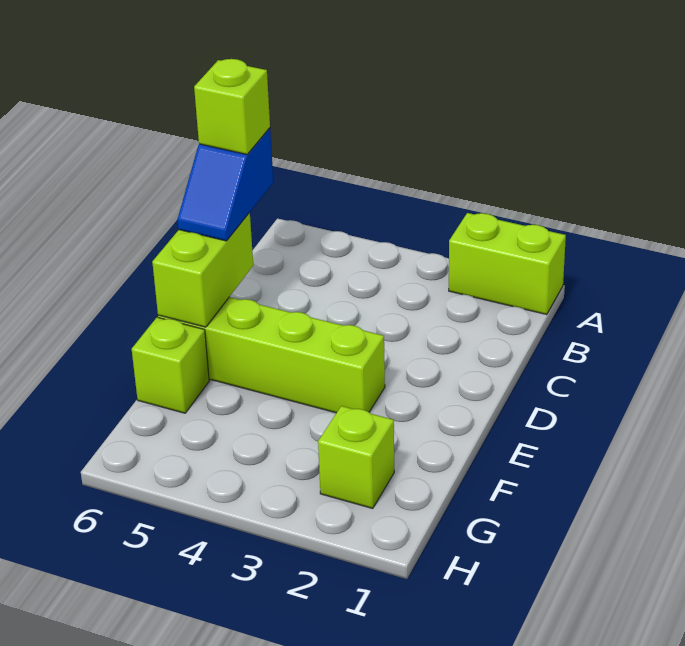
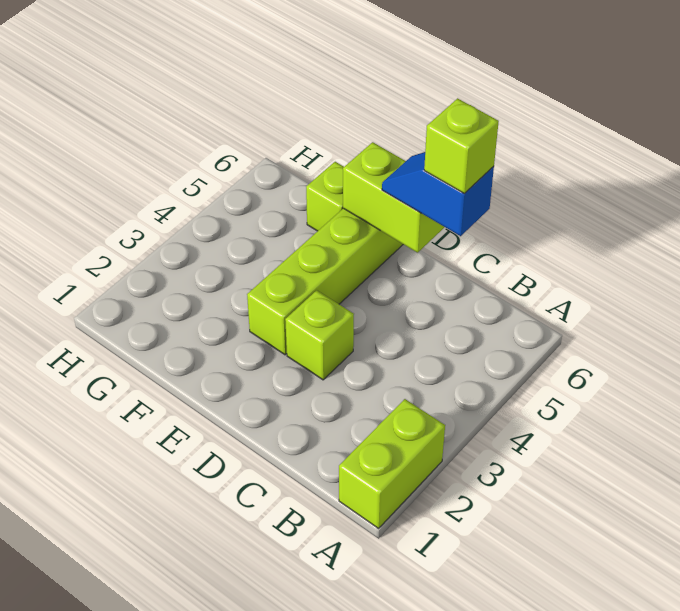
lime brick G2 level 1 -> lime brick D3 level 1

